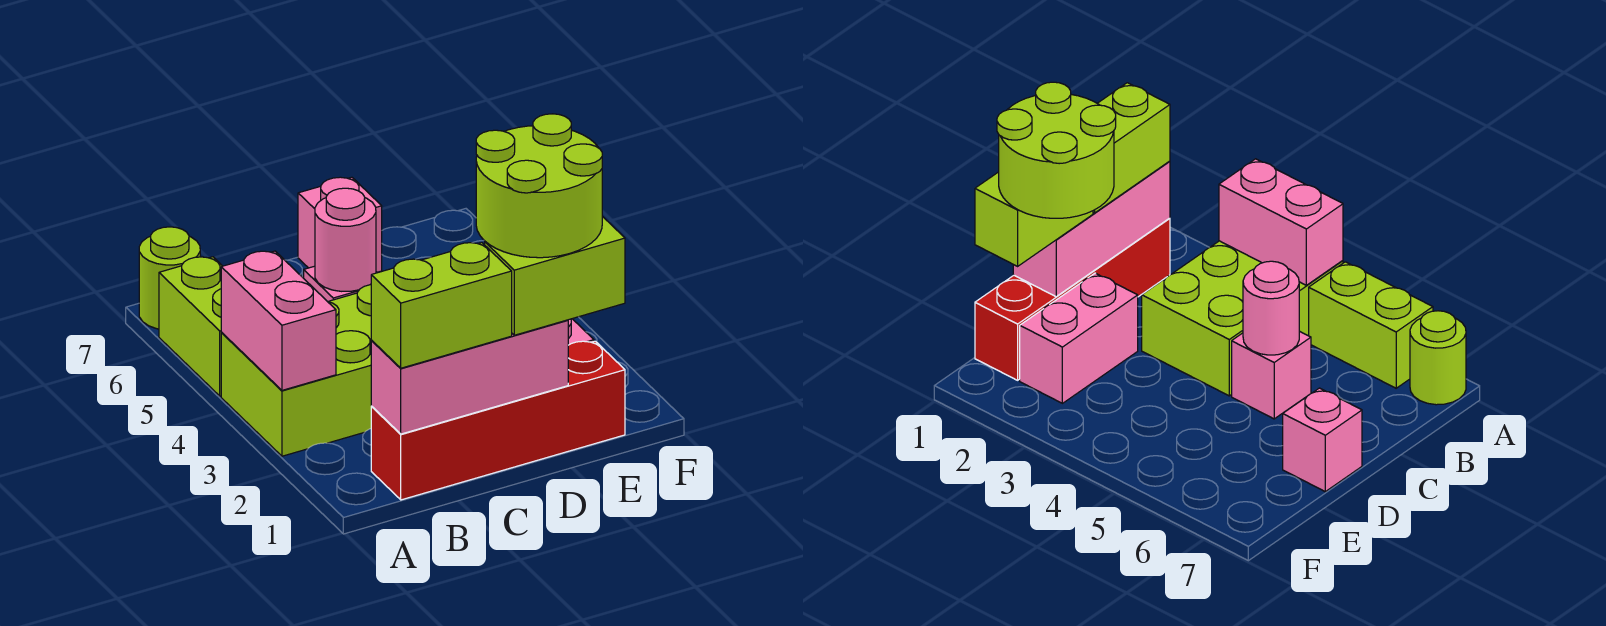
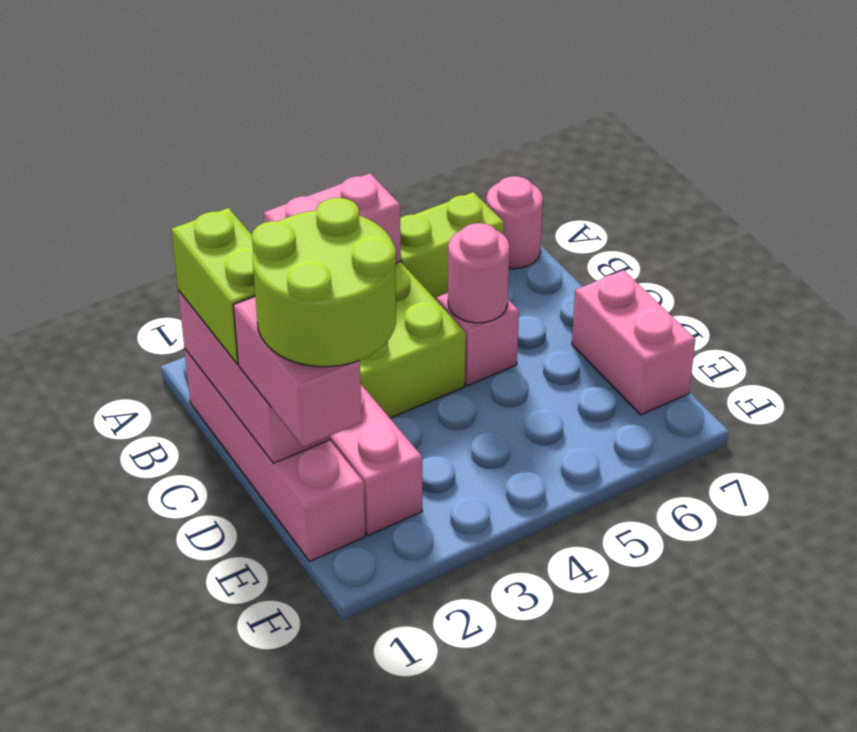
lime round brick A7 level 1 -> pink round brick A7 level 1
red brick B1:E1 level 1 -> pink brick B1:E1 level 1
lime brick D1:E1 level 3 -> pink brick D1:E1 level 3
pink brick D7 level 1 -> pink brick D7:E7 level 1

